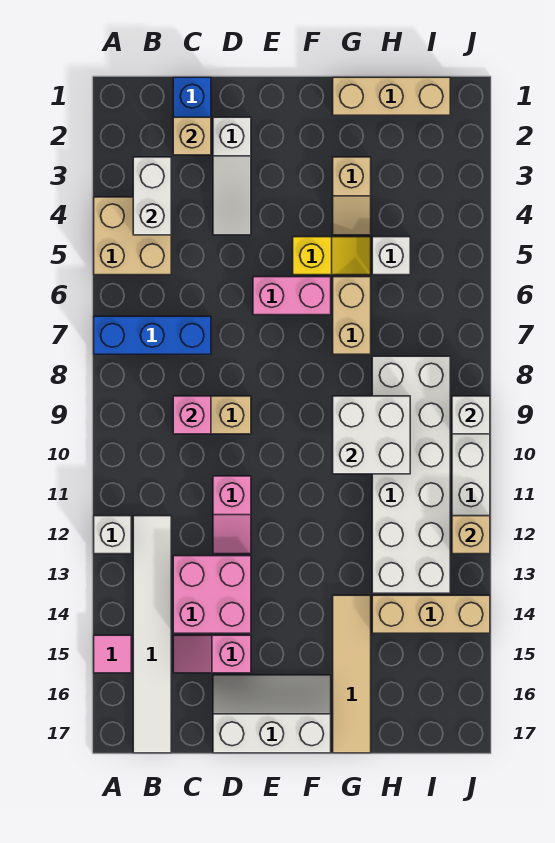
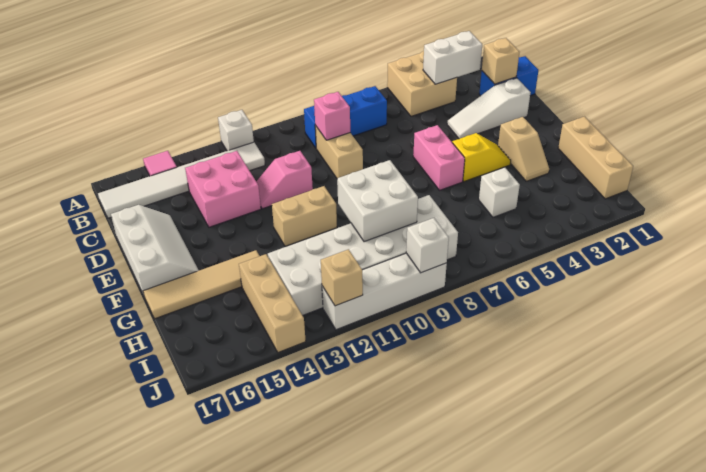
blue brick A7:C7 level 1 -> blue brick B7:B9 level 1
pink slope C15:D15 level 1 top D -> none
yellow slope F5:G5 level 1 top F -> yellow slope F4:F5 level 1 top 5
tan slope G3:G4 level 1 top 3 -> tan slope F3:G3 level 1 top F
tan brick G6:G7 level 1 -> tan brick F11:F12 level 1

